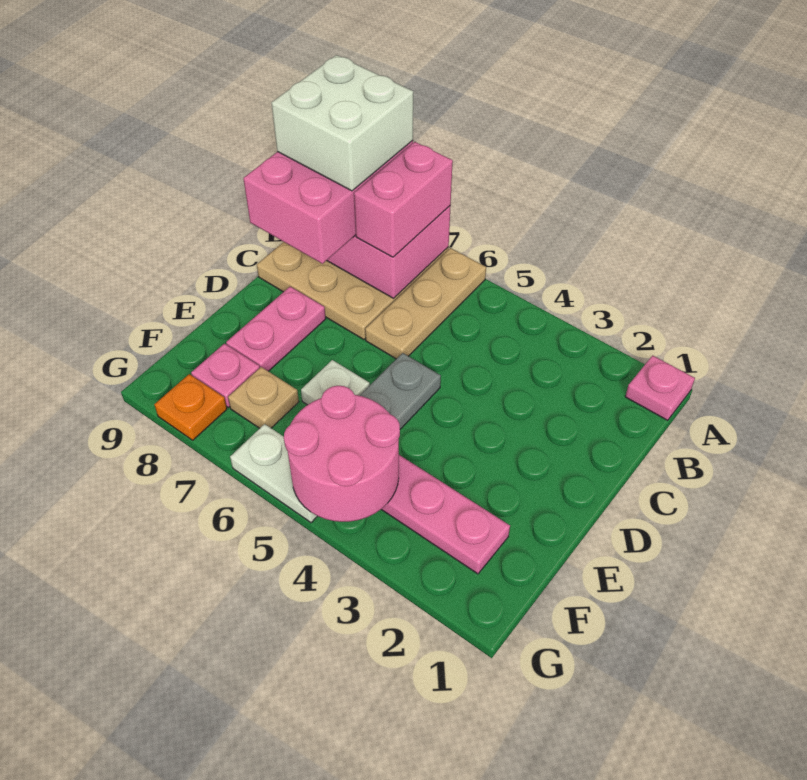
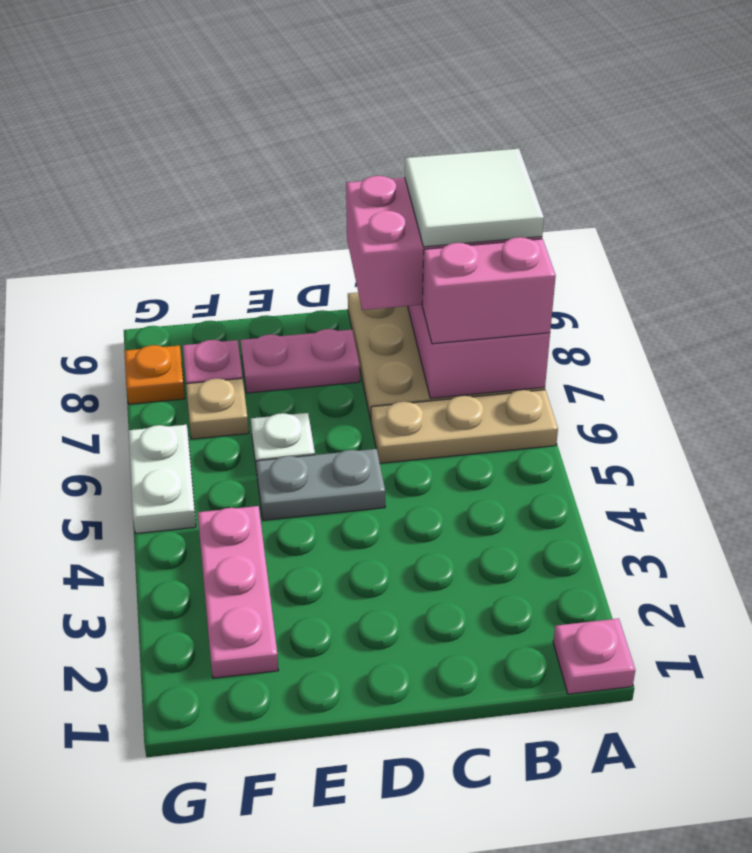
white brick A8:B9 level 4 -> white tile A8:B9 level 4
pink round brick F4:G5 level 2 -> none

